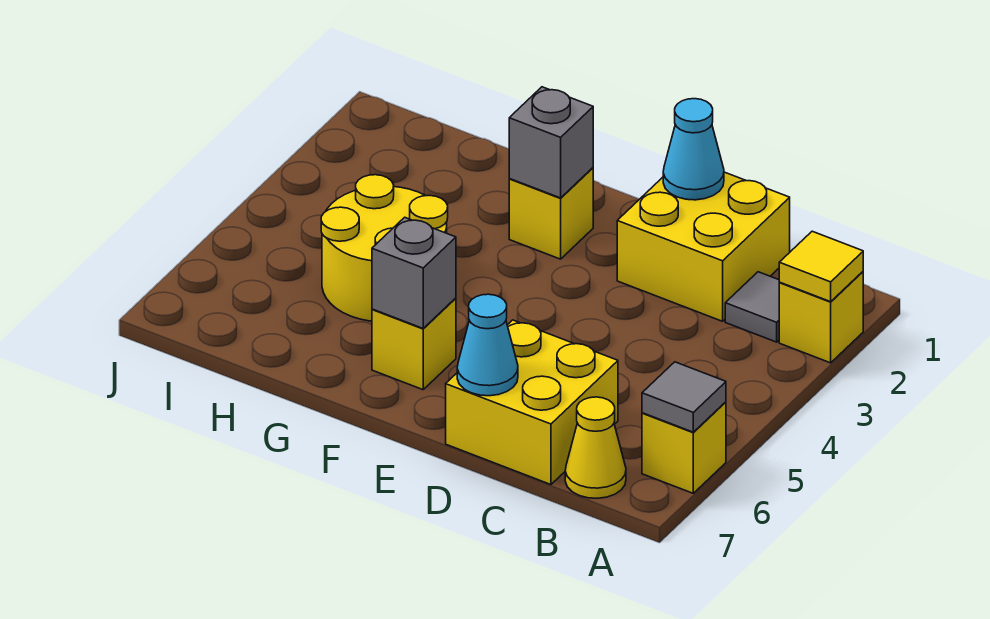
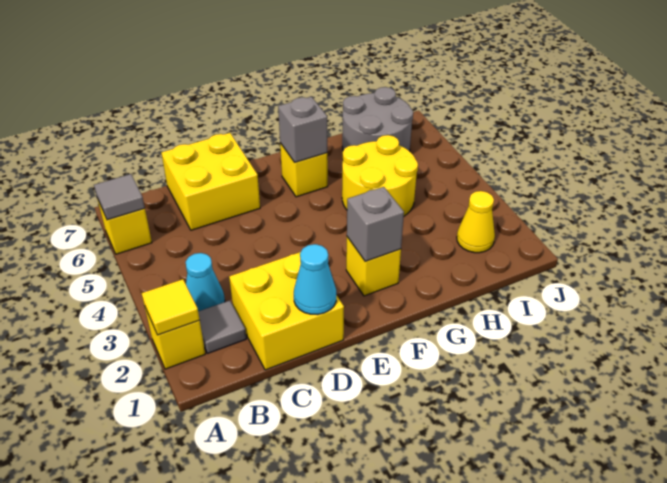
yellow cone B7 level 1 -> yellow cone I2 level 1
cyan cone D7 level 2 -> cyan cone B3 level 1
none -> grey round brick H6:I7 level 1

